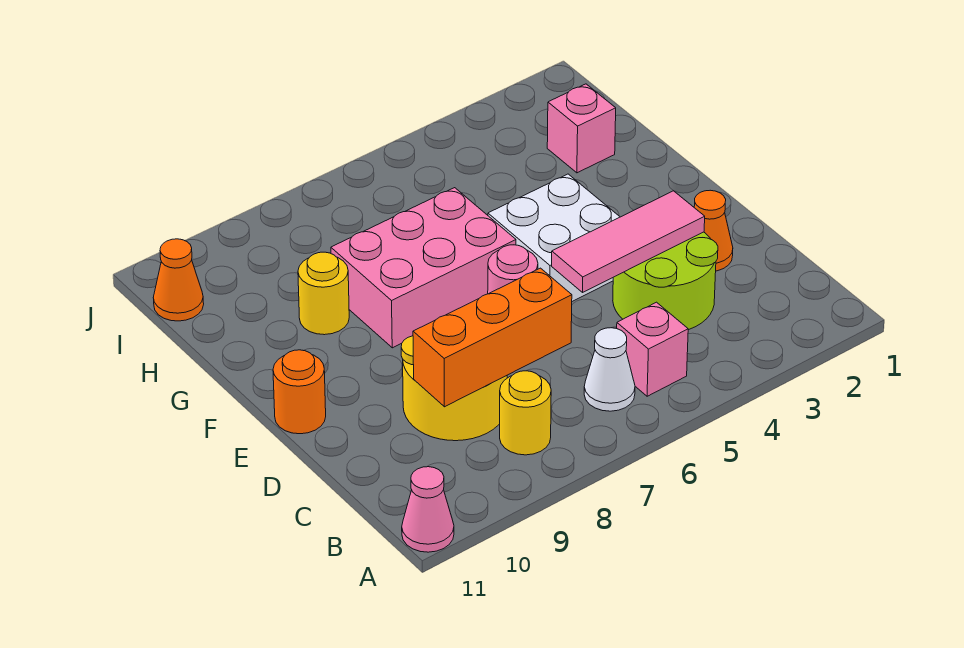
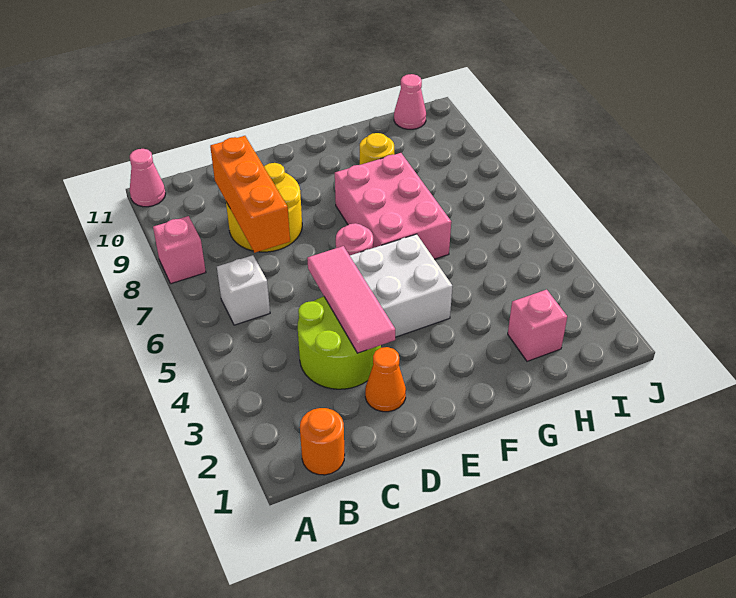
pink brick B5 level 1 -> pink brick A8 level 1
white cone B6 level 1 -> white brick B6 level 1
yellow round brick B8 level 1 -> none
orange round brick E11 level 1 -> orange round brick B1 level 1
orange cone I11 level 1 -> pink cone I11 level 1

